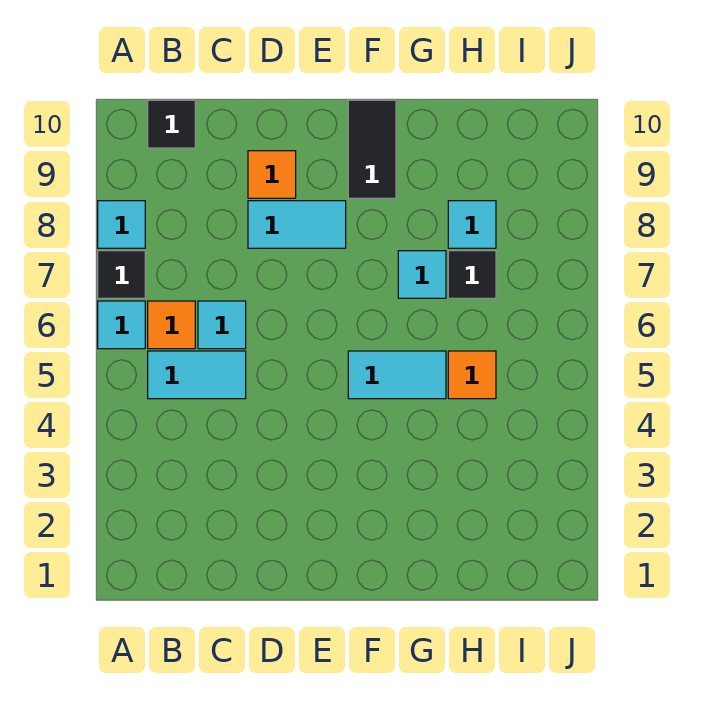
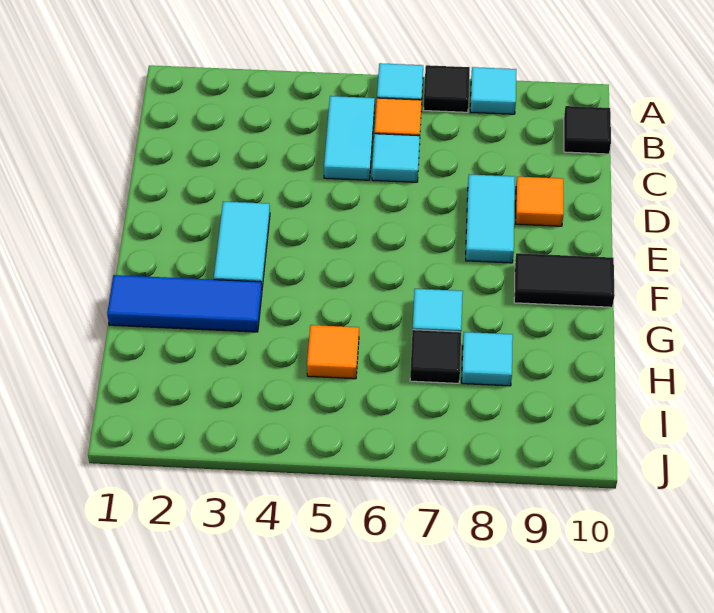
cyan tile F5:G5 level 1 -> cyan tile E3:F3 level 1
none -> blue tile G1:G3 level 1

